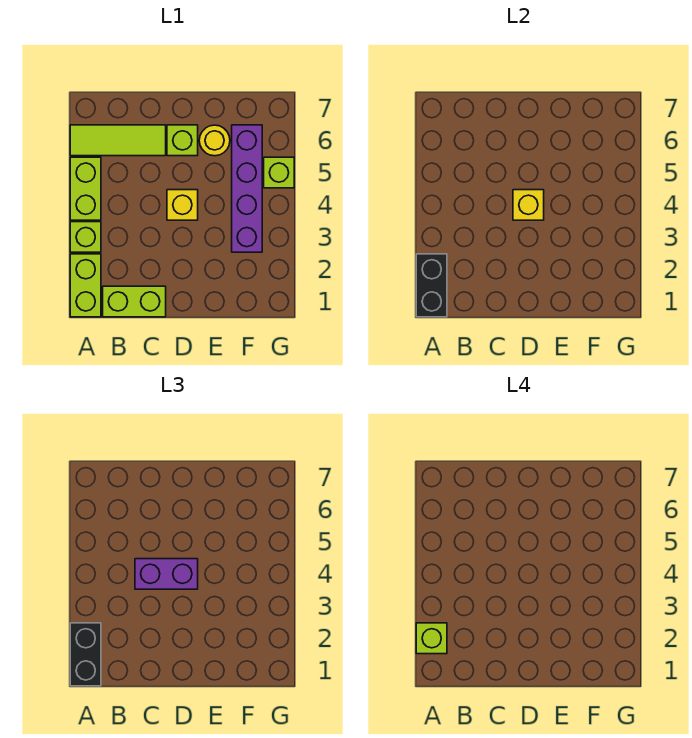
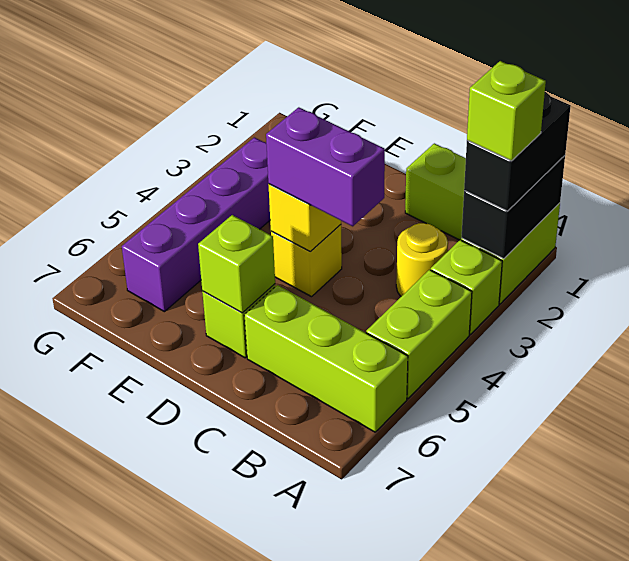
lime tile A6:C6 level 1 -> lime brick A6:C6 level 1
yellow round brick E6 level 1 -> yellow round brick B3 level 1
lime brick G5 level 1 -> lime brick D6 level 2

